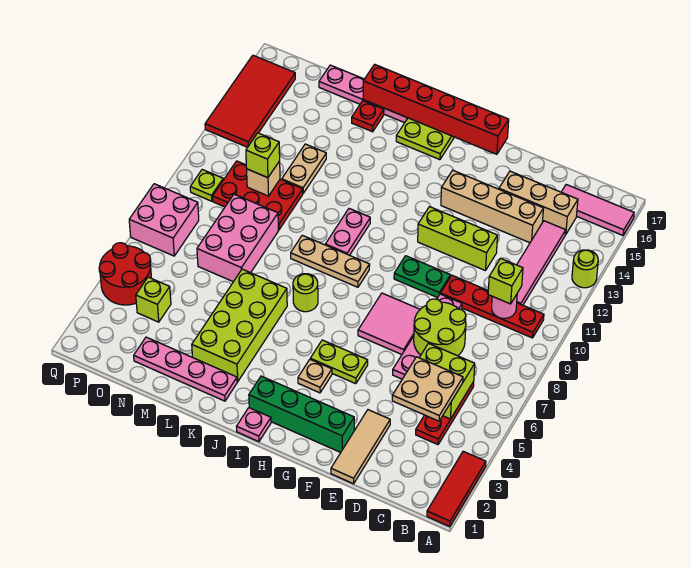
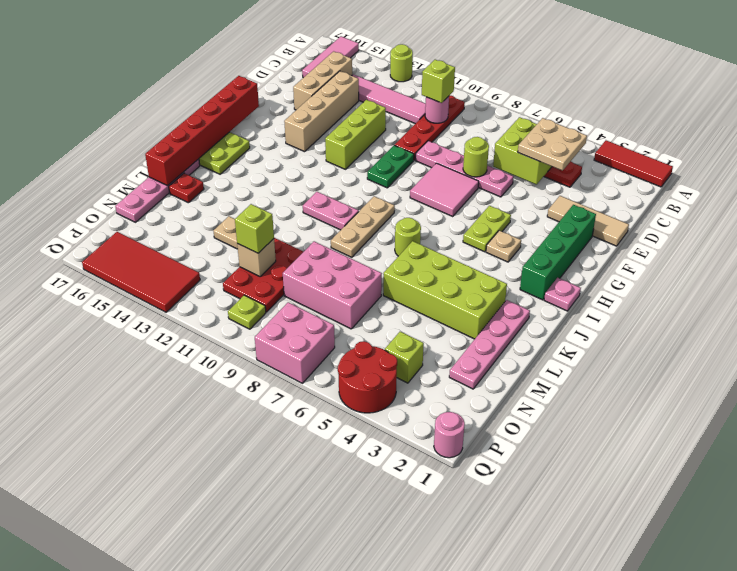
lime round brick D7:E8 level 2 -> lime round brick E7 level 2
none -> pink round brick Q1 level 1

